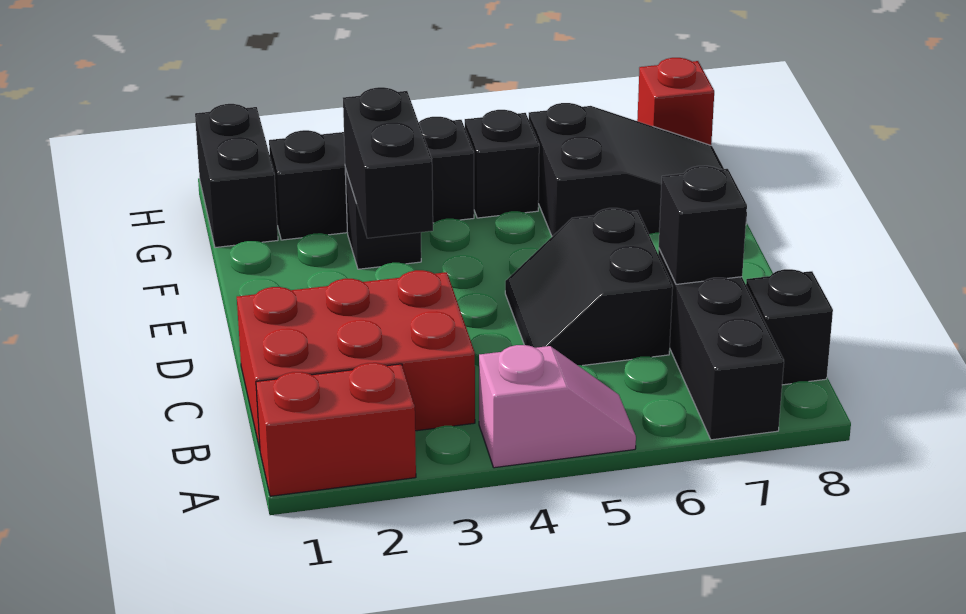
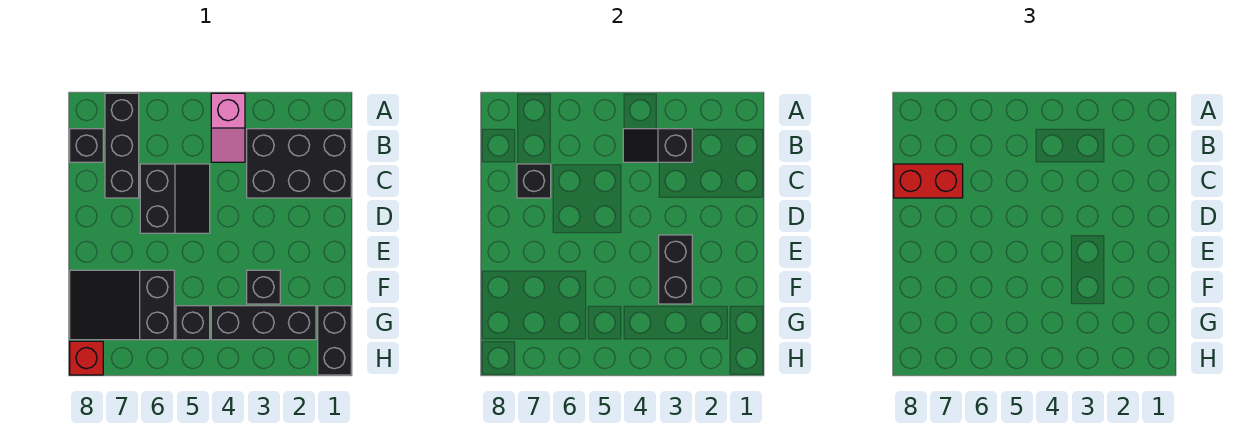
red brick A1:A2 level 1 -> red brick C7:C8 level 3
pink slope A4:A5 level 1 top 4 -> pink slope A4:B4 level 1 top A
red brick B1:C3 level 1 -> black brick B1:C3 level 1
none -> black slope B3:B4 level 2 top 3

